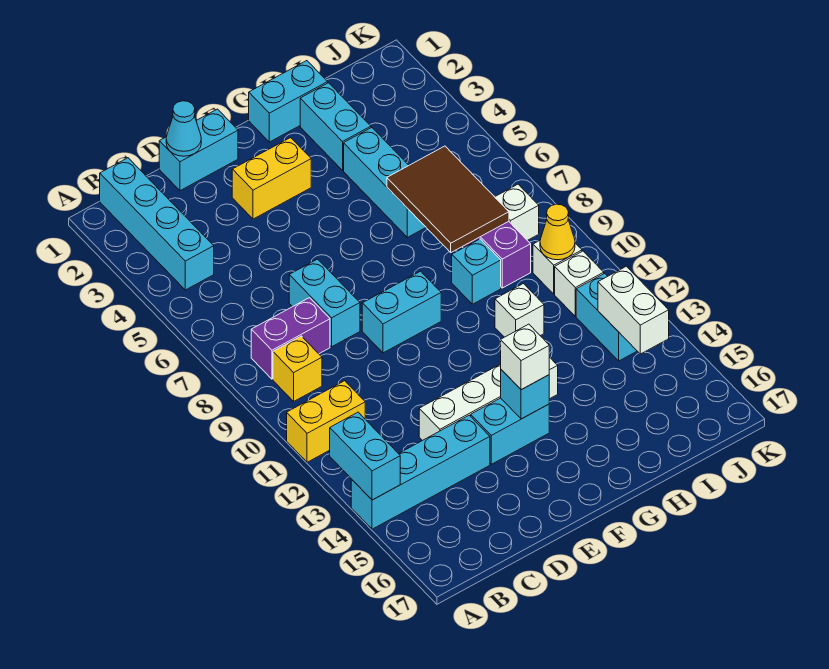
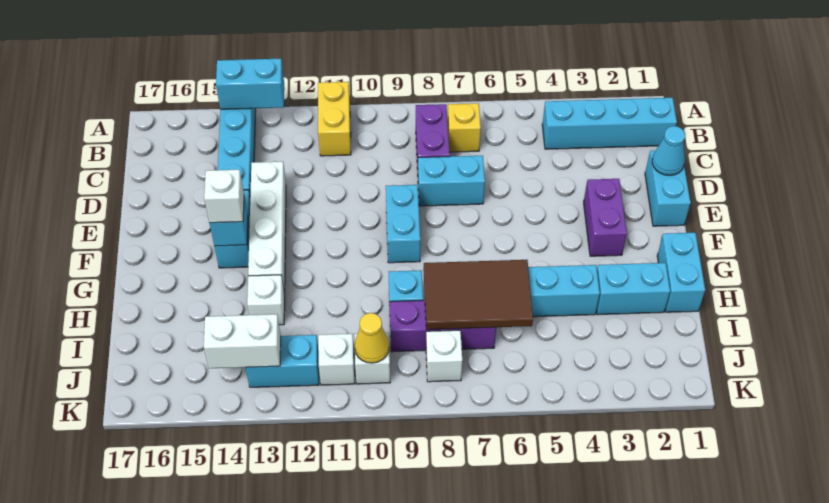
yellow brick B9 level 1 -> yellow brick B7 level 1
yellow brick E3:F3 level 1 -> purple brick E3:F3 level 1
white brick H11 level 1 -> white brick H13 level 1

